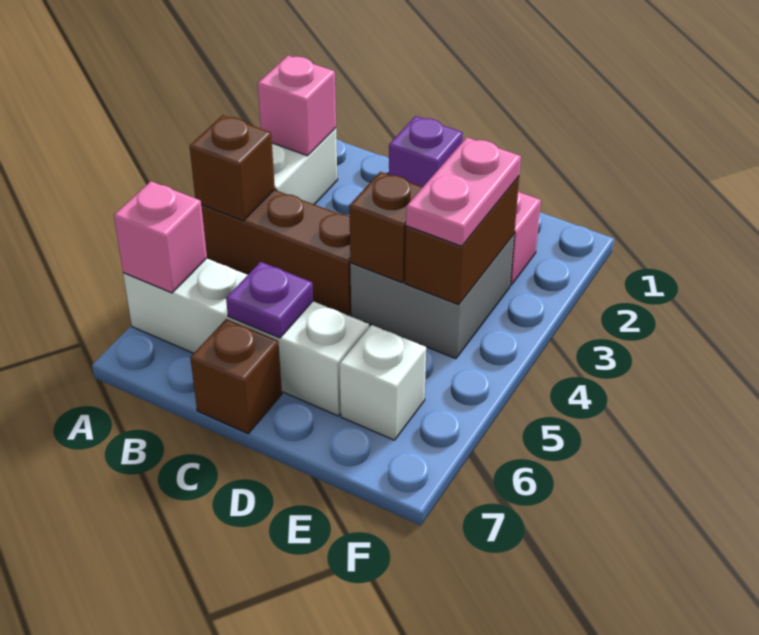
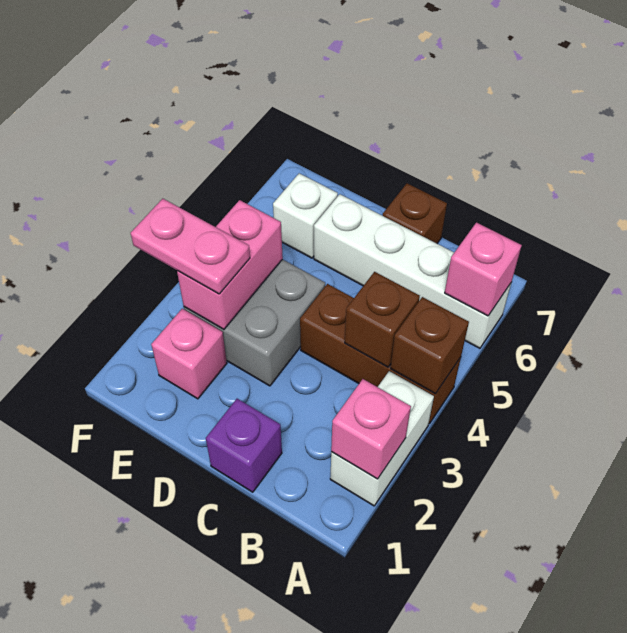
purple plate C6 level 2 -> none
brown brick D4 level 2 -> brown brick B4 level 2
brown brick E3:E4 level 2 -> pink brick E3:E4 level 2
pink plate E3:E4 level 3 -> pink plate E3:F3 level 3

